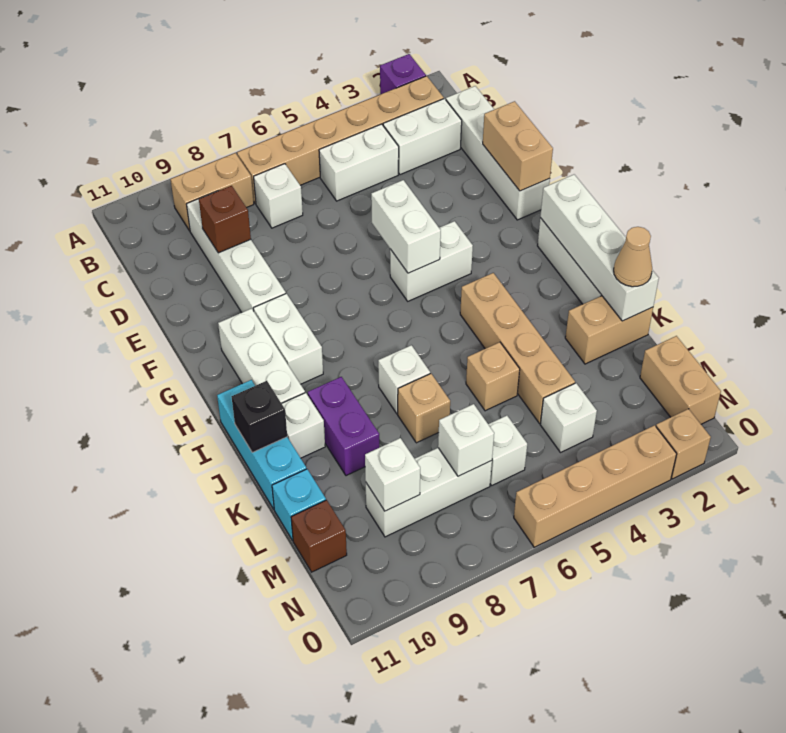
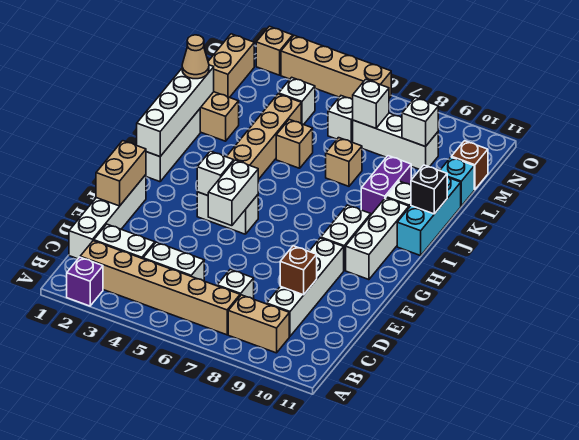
white brick J7 level 1 -> white brick G4 level 2

